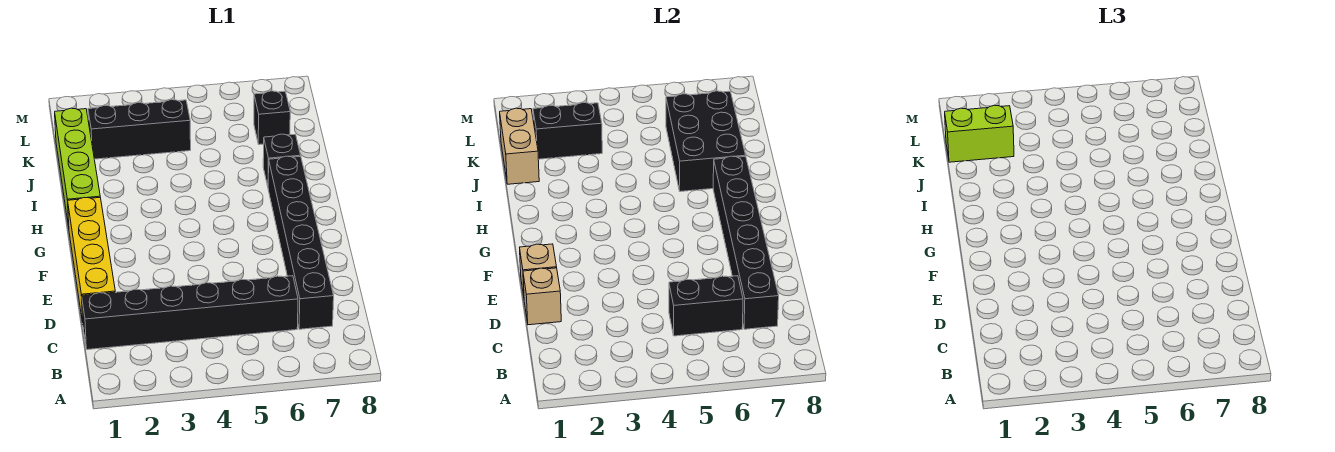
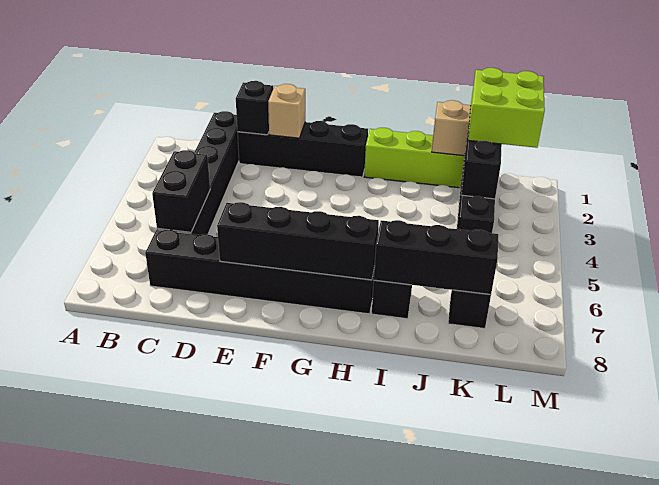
black brick C7:H7 level 2 -> black brick E7:H7 level 2
yellow brick D1:G1 level 1 -> black brick D1:G1 level 1
tan brick D1 level 2 -> black brick D1 level 2
black brick I6:K7 level 2 -> black brick I7:K7 level 2
lime brick K1:K2 level 3 -> lime brick K1:L2 level 3

